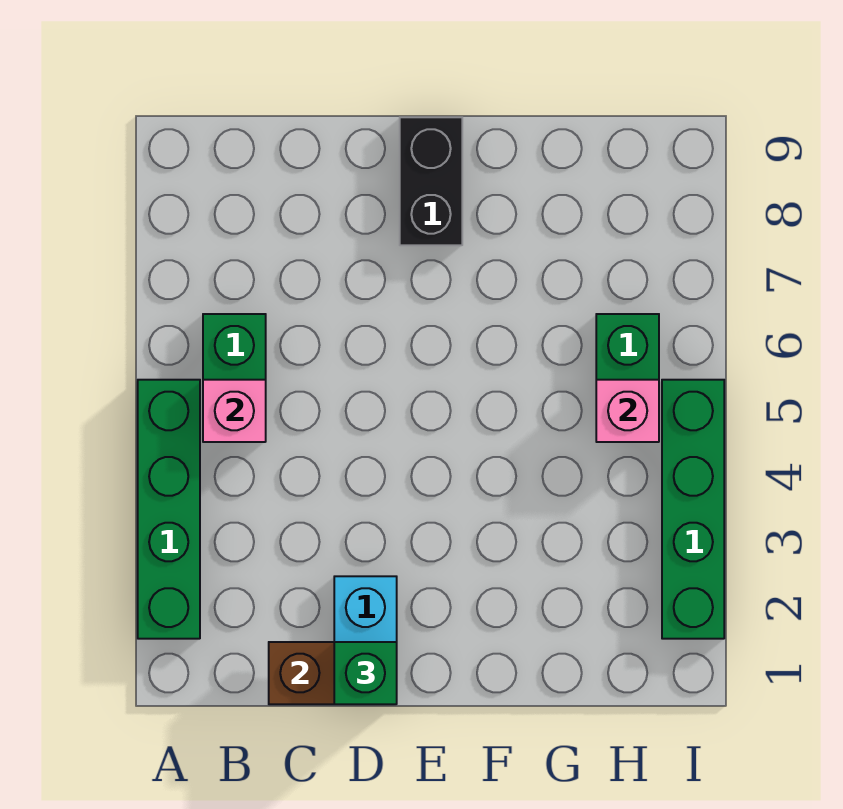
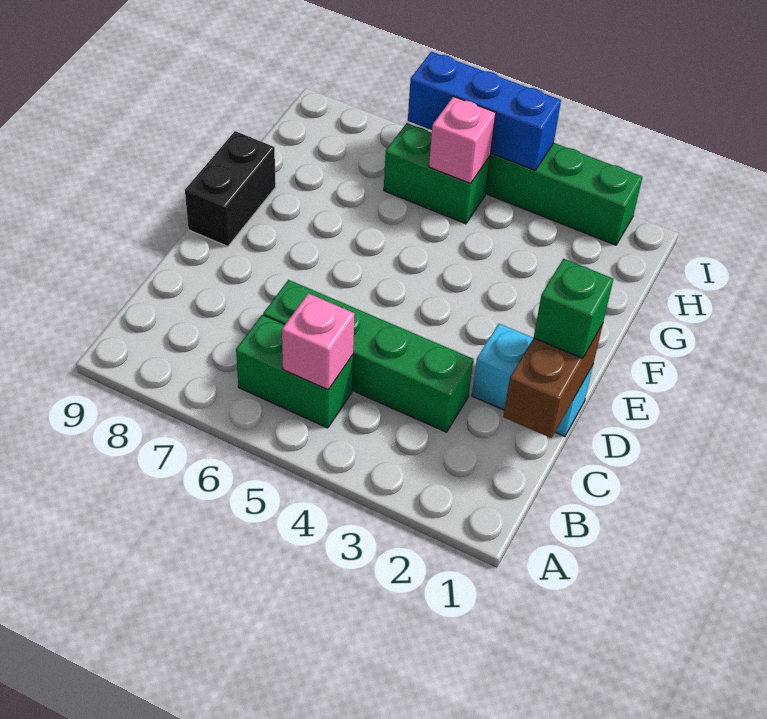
green brick A2:A5 level 1 -> green brick C3:C6 level 1
black brick E8:E9 level 1 -> black brick E9:F9 level 1
none -> blue brick I4:I6 level 2

